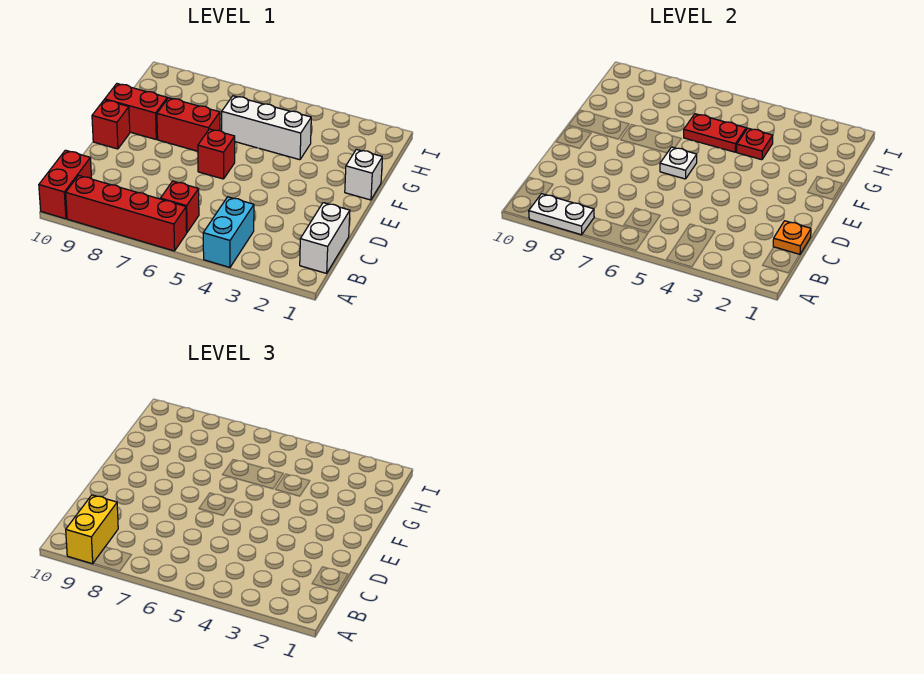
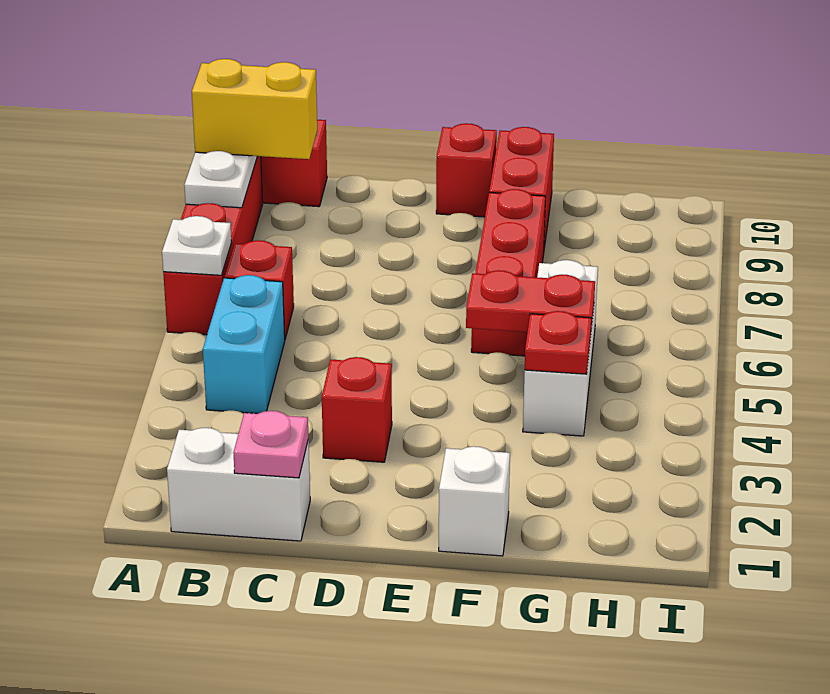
cyan brick A4:B4 level 1 -> cyan brick B4:B5 level 1
orange plate C1 level 2 -> pink plate C1 level 2
red brick E6 level 1 -> red brick D3 level 1
white plate E6 level 2 -> white plate A6 level 2
red brick F7:F8 level 1 -> red brick F6:F8 level 1
red plate G5:G6 level 2 -> red plate F5:G5 level 2

